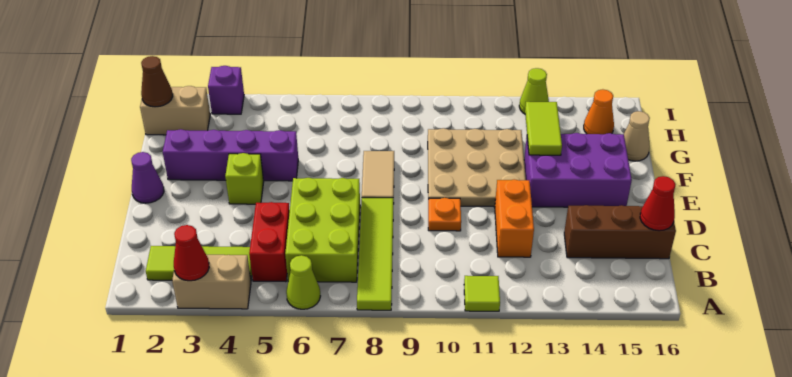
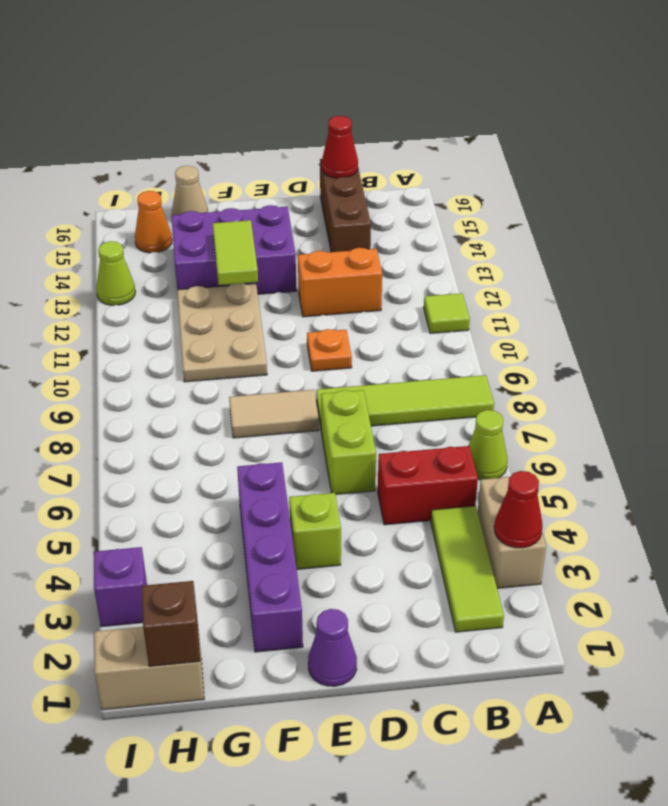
lime brick B6:D7 level 1 -> lime brick D6:D7 level 1
tan plate E10:G12 level 1 -> tan plate F10:G12 level 1
purple brick E13:F15 level 1 -> purple brick E13:G14 level 1
lime tile F13:G13 level 2 -> lime tile F12:F13 level 2
tan brick H1:H2 level 1 -> tan brick H1:I1 level 1
brown cone H1 level 2 -> brown brick H1 level 2

